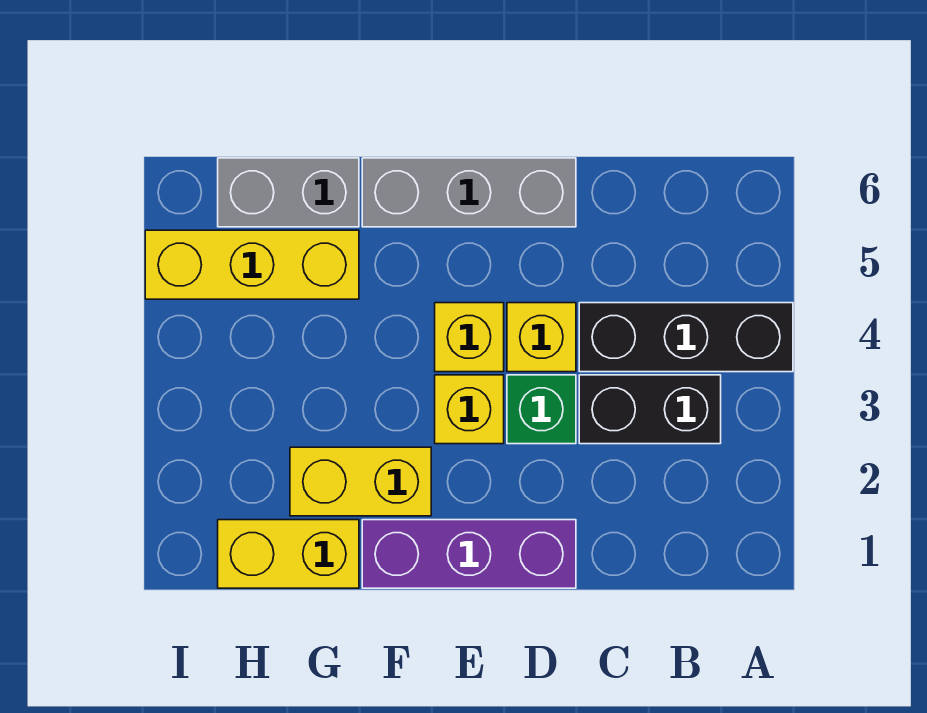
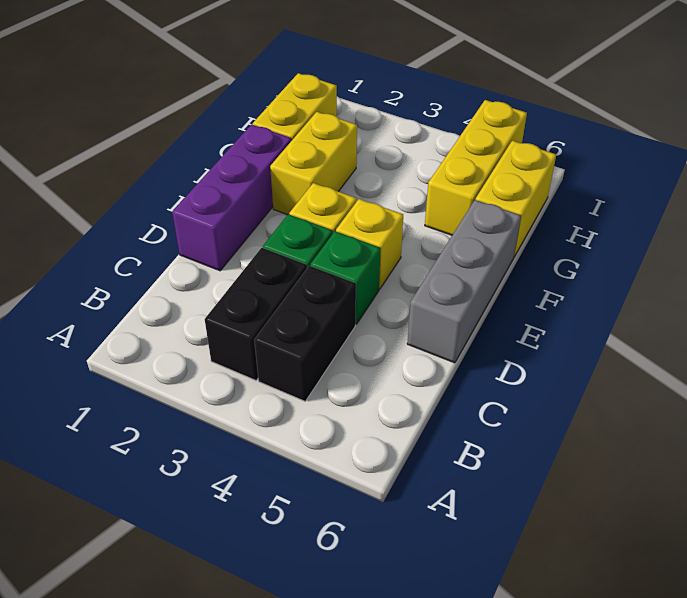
black brick A4:C4 level 1 -> black brick B4:C4 level 1
yellow brick D4 level 1 -> green brick D4 level 1
grey brick G6:H6 level 1 -> yellow brick G6:H6 level 1

